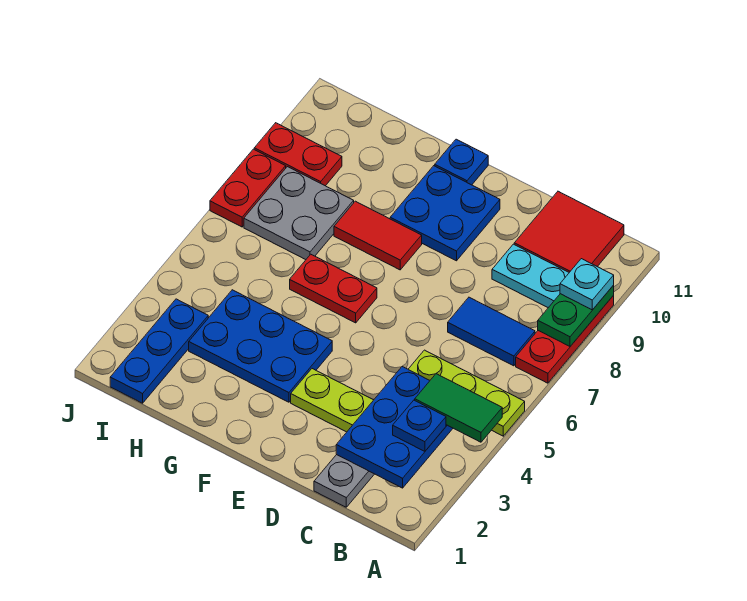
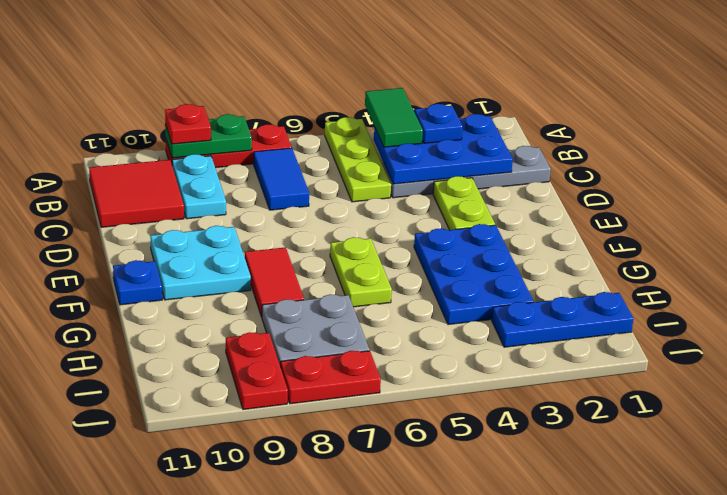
cyan plate A9 level 3 -> red plate A9 level 3
blue plate E9:F10 level 1 -> cyan plate E9:F10 level 1
red plate F6:G6 level 1 -> lime plate F6:G6 level 1

